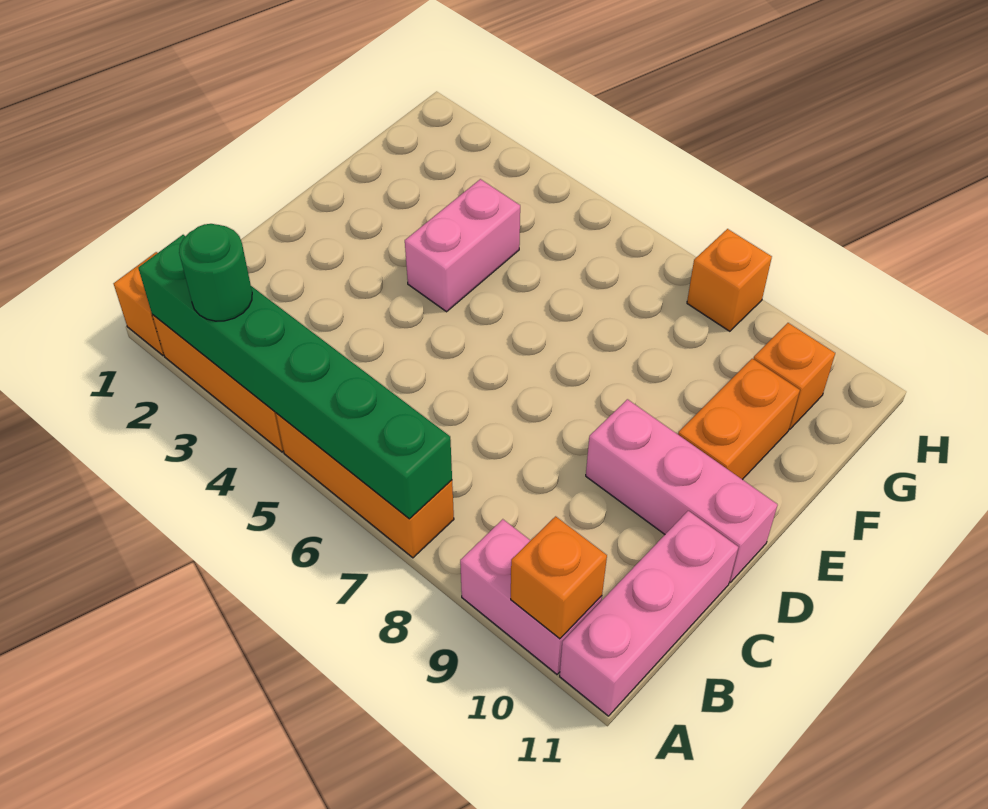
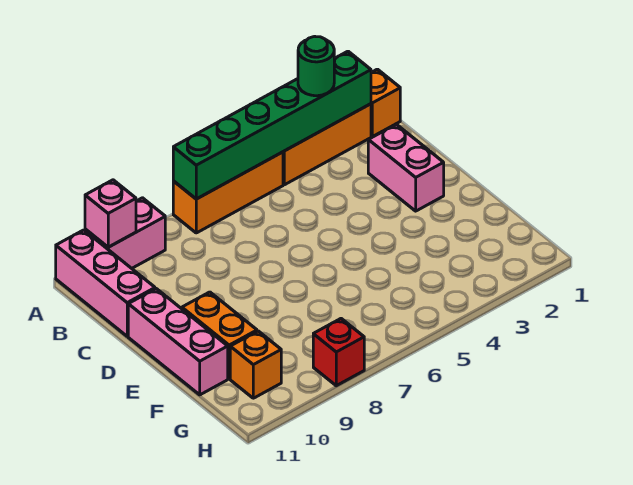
orange brick A10 level 2 -> pink brick A10 level 2
pink brick D9:D11 level 1 -> pink brick D11:F11 level 1
pink brick E4:F4 level 1 -> pink brick C2:D2 level 1
orange brick H8 level 1 -> red brick H8 level 1

